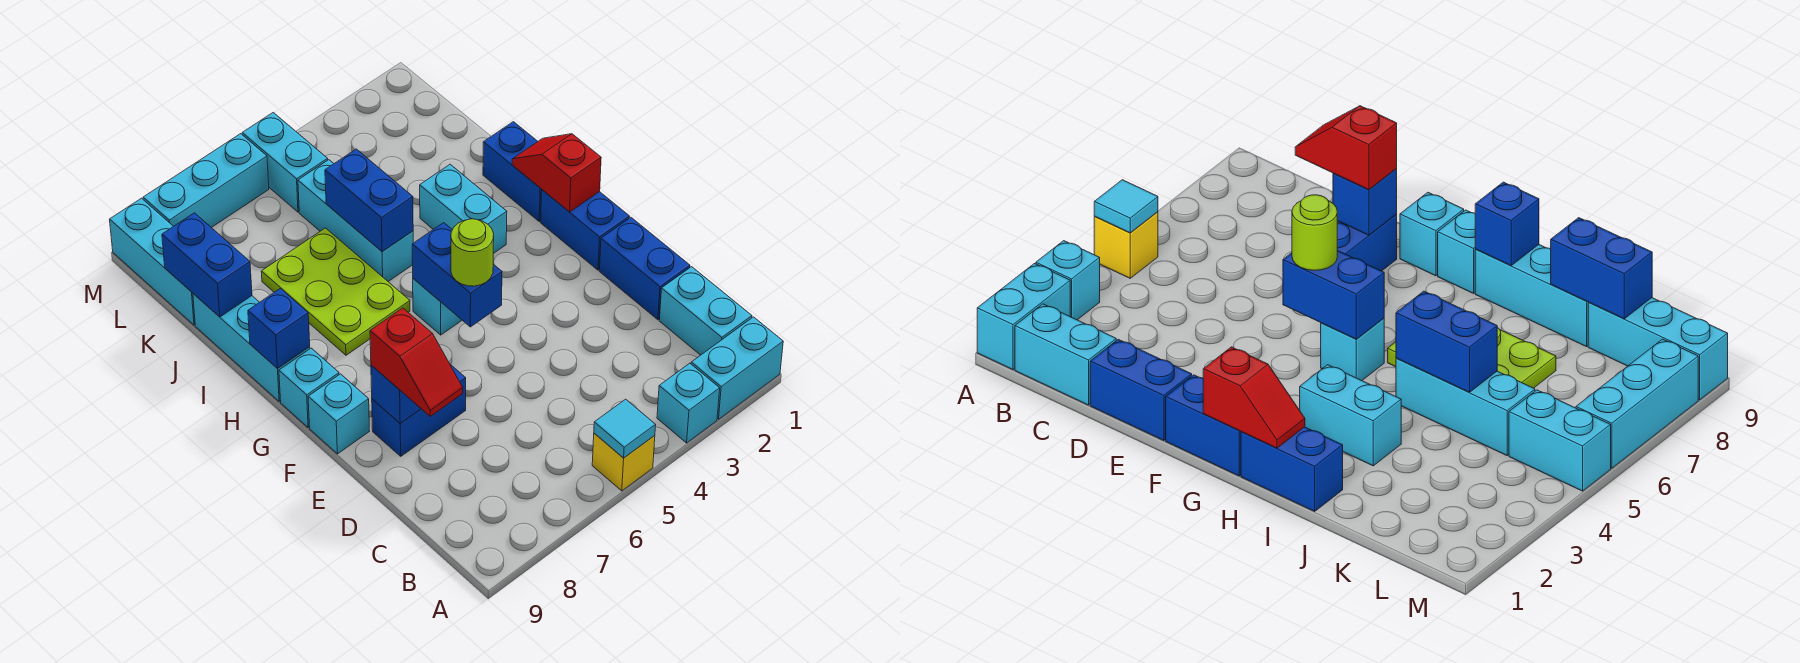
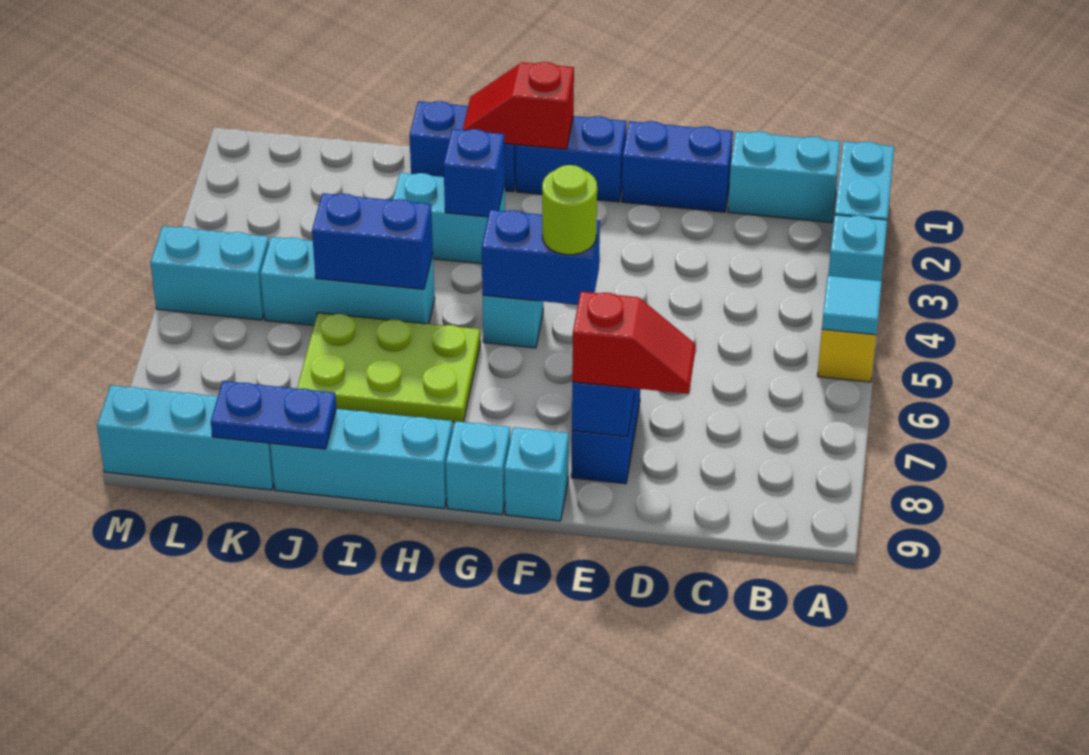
blue brick H9 level 2 -> blue brick H3 level 2
blue brick J9:K9 level 2 -> blue plate J9:K9 level 2
cyan brick M6:M8 level 1 -> none

